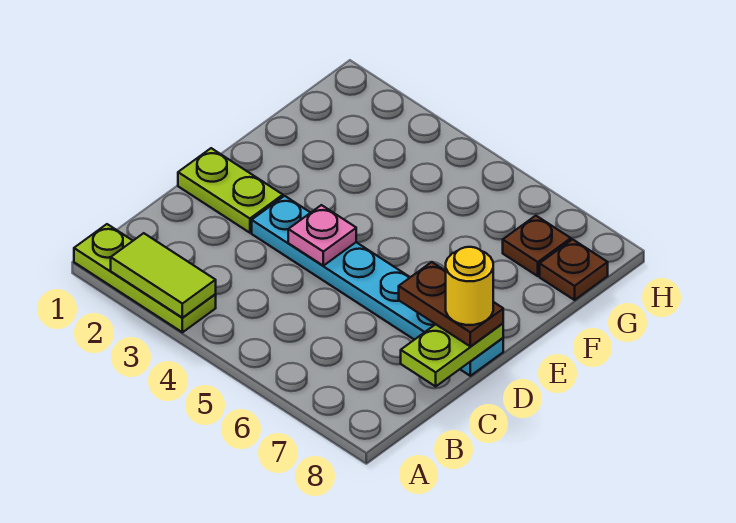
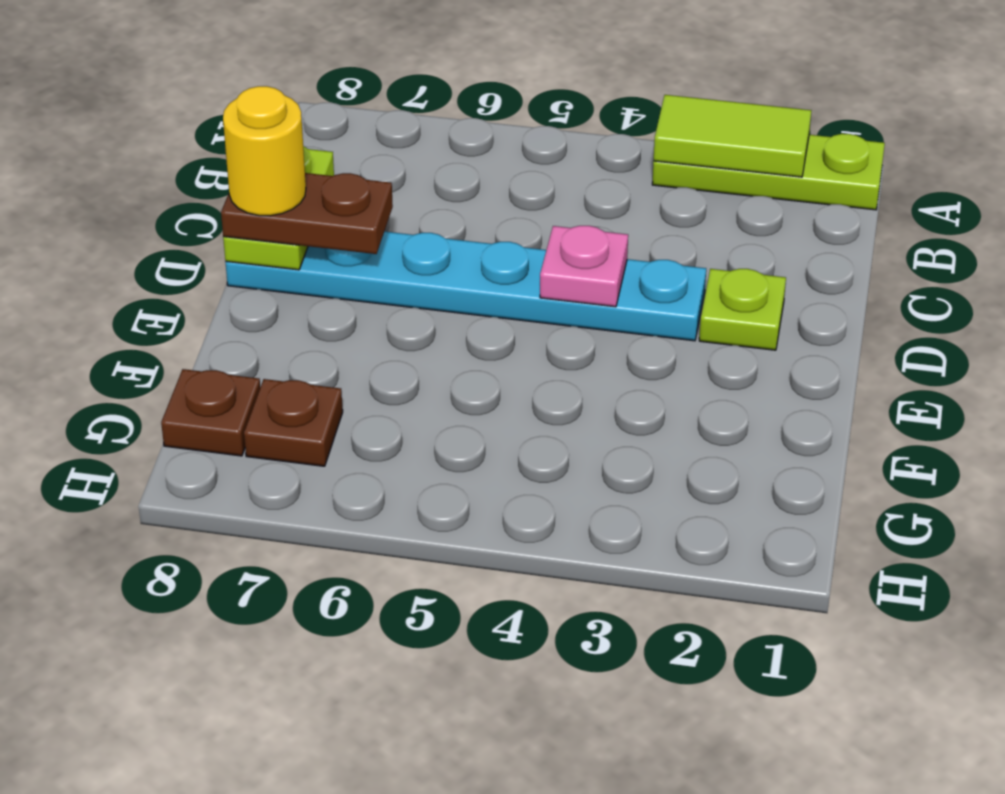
lime plate D1:D2 level 1 -> lime plate D2 level 1

